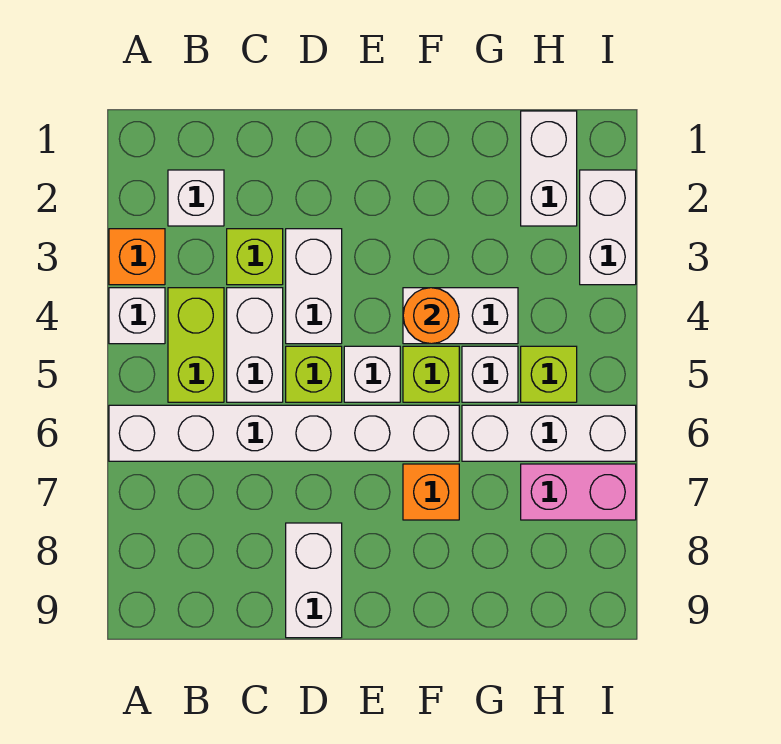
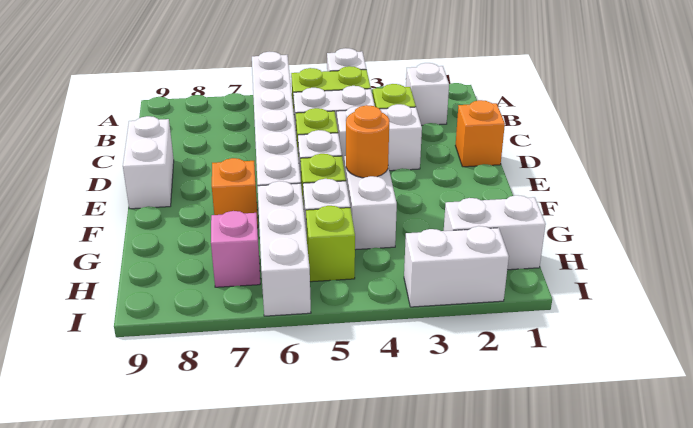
orange brick A3 level 1 -> orange brick D1 level 1
white brick D8:D9 level 1 -> white brick D9:E9 level 1
pink brick H7:I7 level 1 -> pink brick H7 level 1

